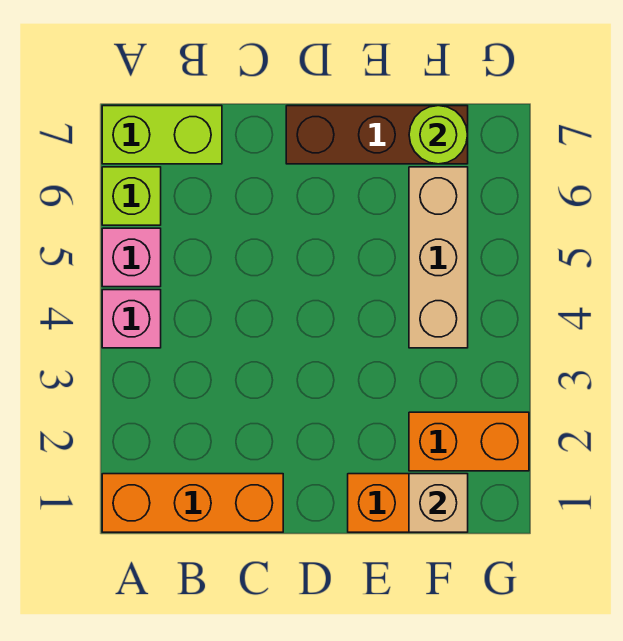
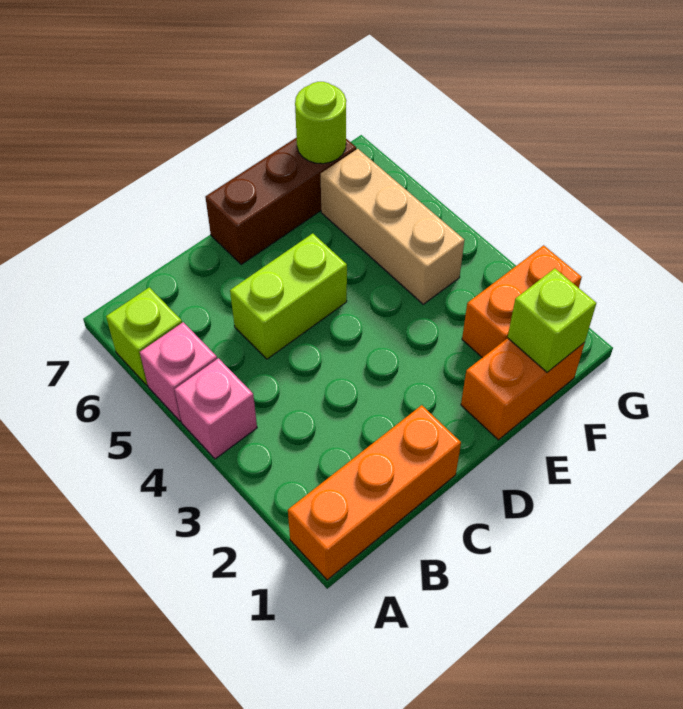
lime brick A7:B7 level 1 -> lime brick C5:D5 level 1
tan brick F1 level 2 -> lime brick F1 level 2

